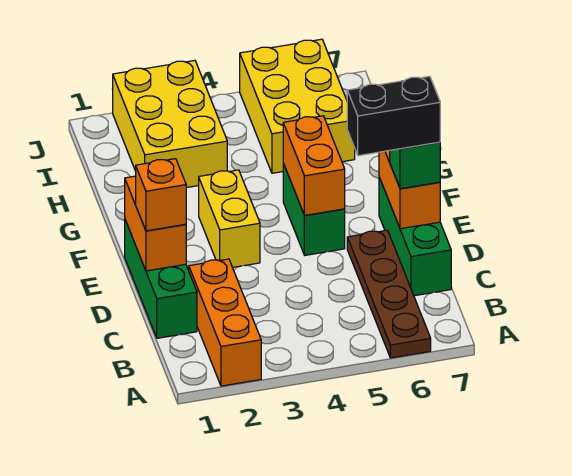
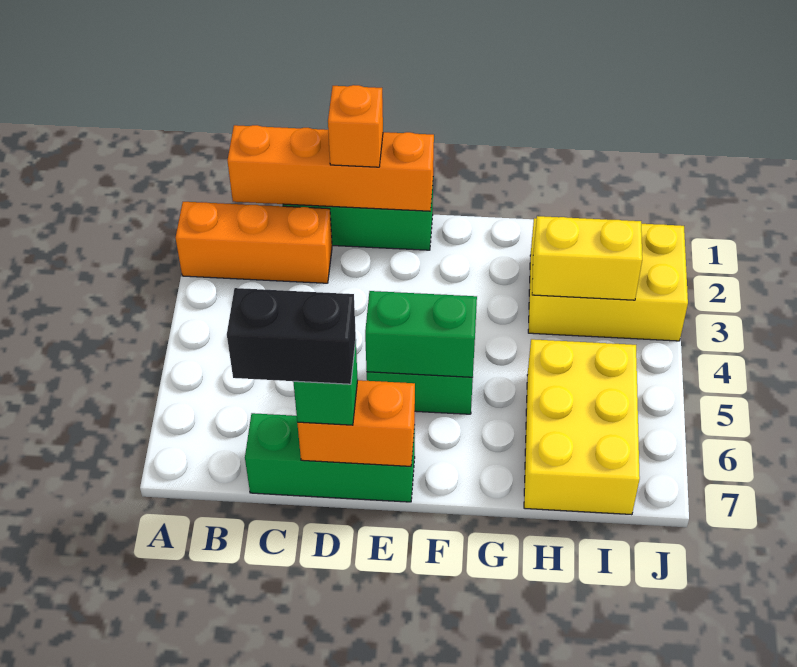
brown plate A6:D6 level 1 -> none
orange brick D1:E1 level 2 -> orange brick B1:E1 level 2
black brick D6:D7 level 4 -> black brick C7:D7 level 4
yellow brick E3:F3 level 1 -> yellow brick H3:I3 level 2
orange brick E5:F5 level 2 -> green brick E5:F5 level 2
yellow brick H5:J6 level 1 -> yellow brick H5:I7 level 1

